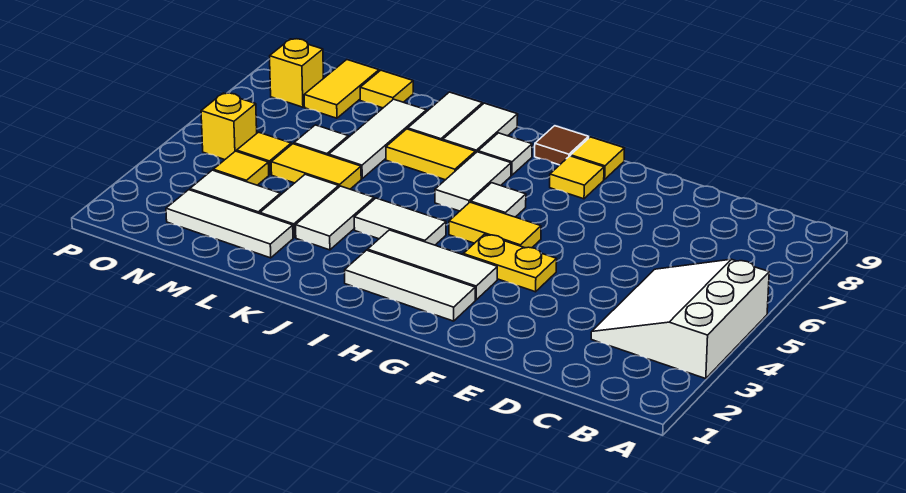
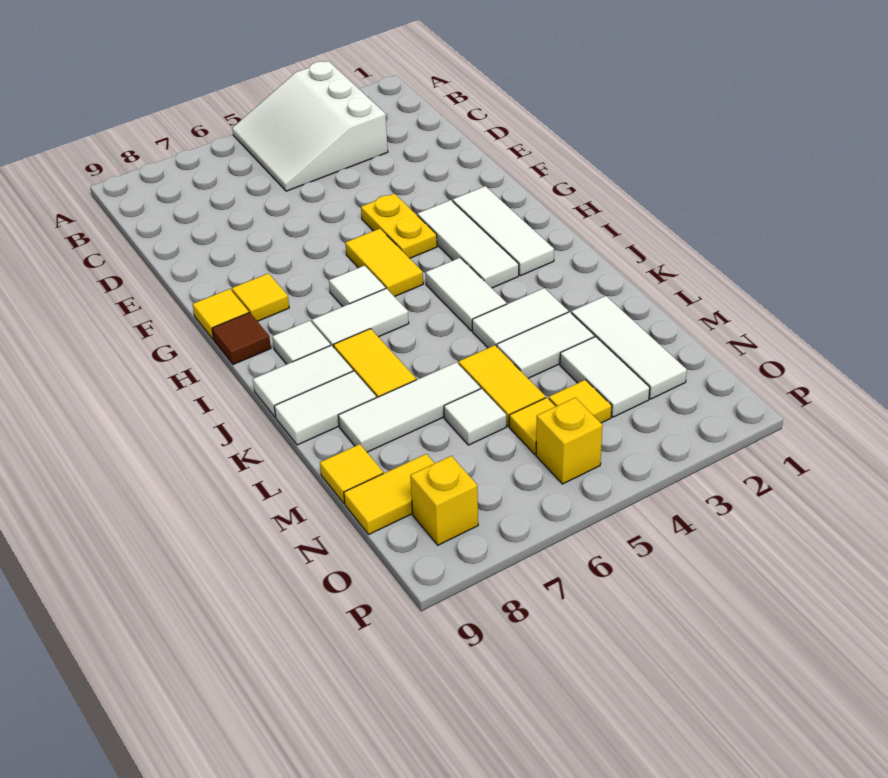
white slope A3:C5 level 1 top A -> white slope A3:C5 level 1 top 3

